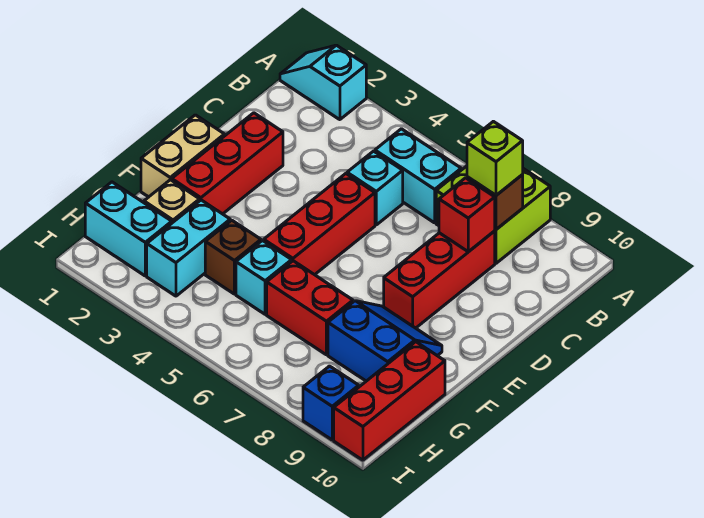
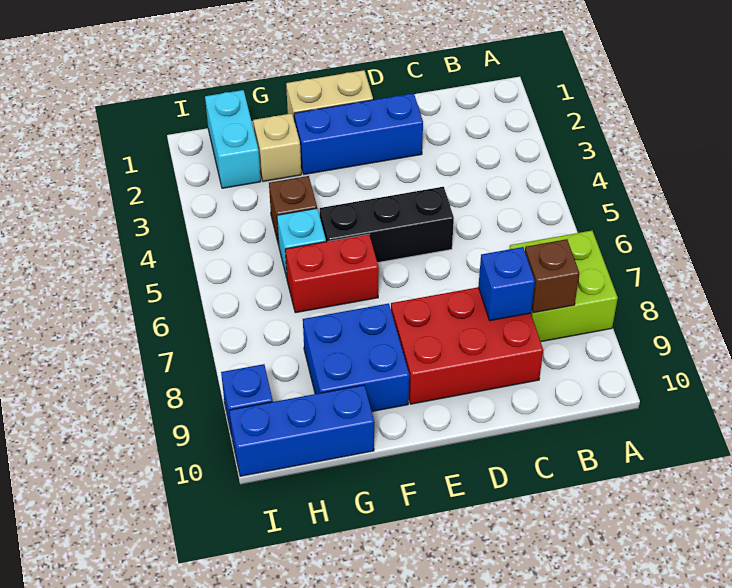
cyan slope A1:A2 level 1 top 2 -> none
cyan brick B5:B6 level 1 -> none
lime brick B8 level 3 -> none
cyan brick C5 level 1 -> none
red brick C8:E8 level 1 -> red brick C8:E9 level 1
red brick C8 level 2 -> blue brick C8 level 2
red brick D2:F2 level 1 -> blue brick D2:F2 level 1
red brick D5:F5 level 1 -> black brick D5:F5 level 1
blue slope F8:G9 level 1 top G -> blue brick F8:G9 level 1
cyan brick G3:H3 level 1 -> none
red brick G6:G7 level 1 -> red brick F6:G6 level 1
red brick G10:I10 level 1 -> blue brick G10:I10 level 1

